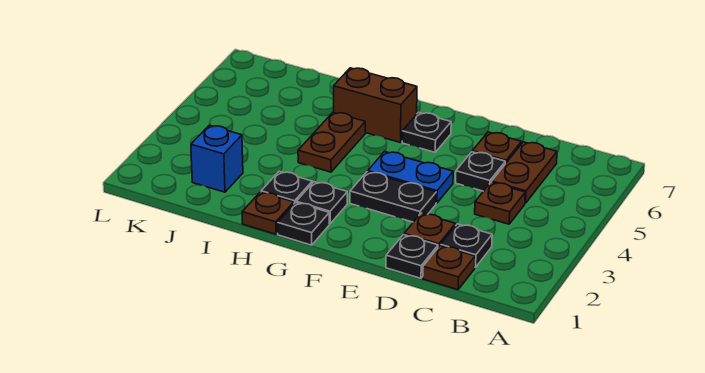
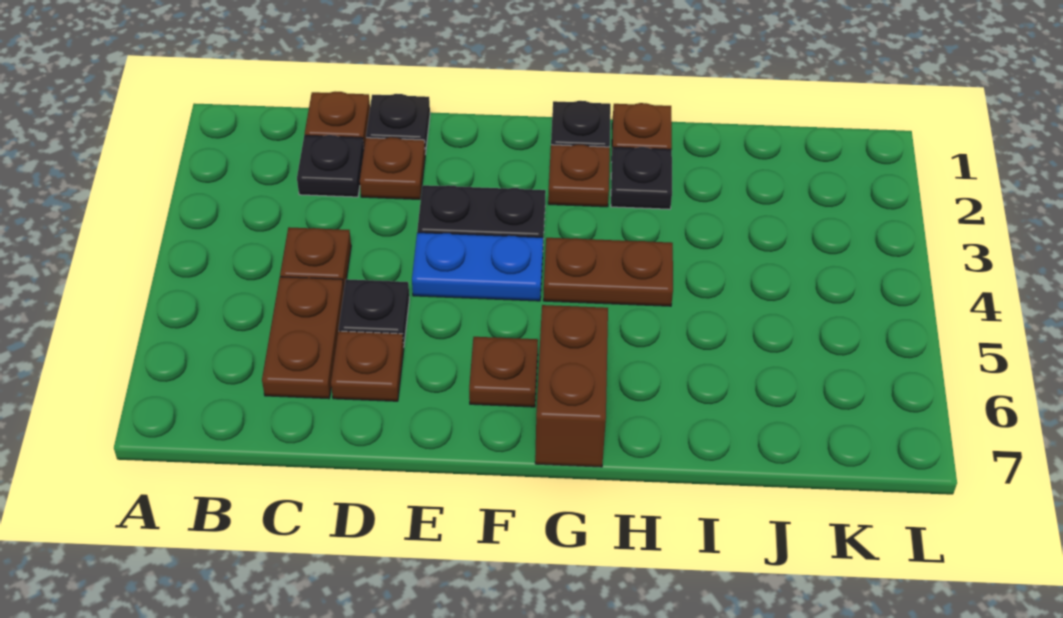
black plate F6 level 1 -> brown plate F6 level 1
black plate G2 level 1 -> brown plate G2 level 1
brown brick G6:H6 level 1 -> brown brick G6:G7 level 1
brown plate H4:H5 level 1 -> brown plate G4:H4 level 1
blue brick J2 level 1 -> none

